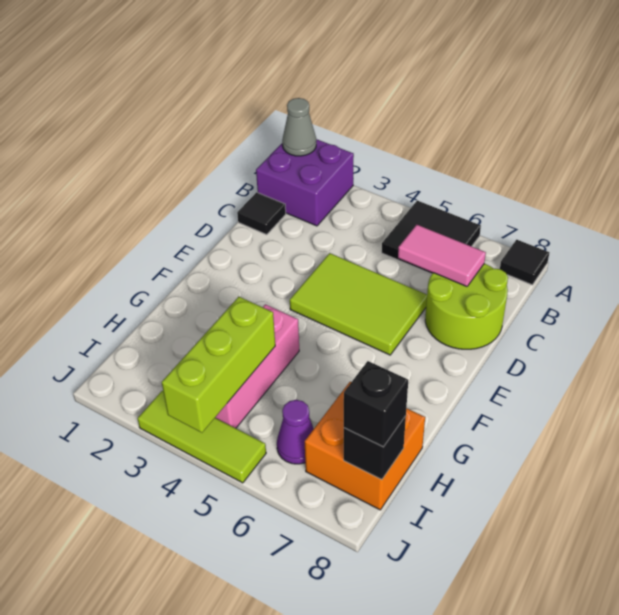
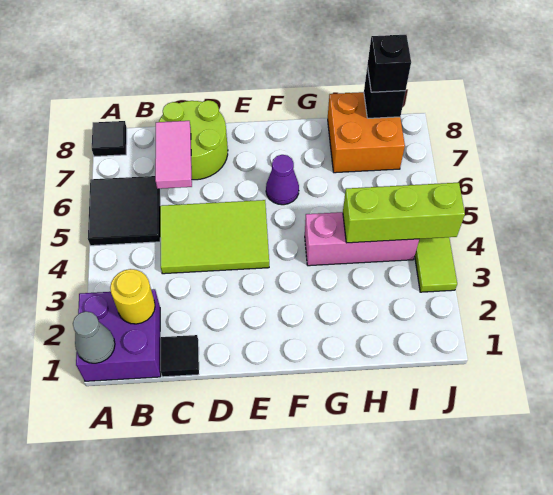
none -> yellow round brick B2 level 2
lime tile D4:E6 level 1 -> lime tile C4:E5 level 1
purple cone I6 level 1 -> purple cone F6 level 1

